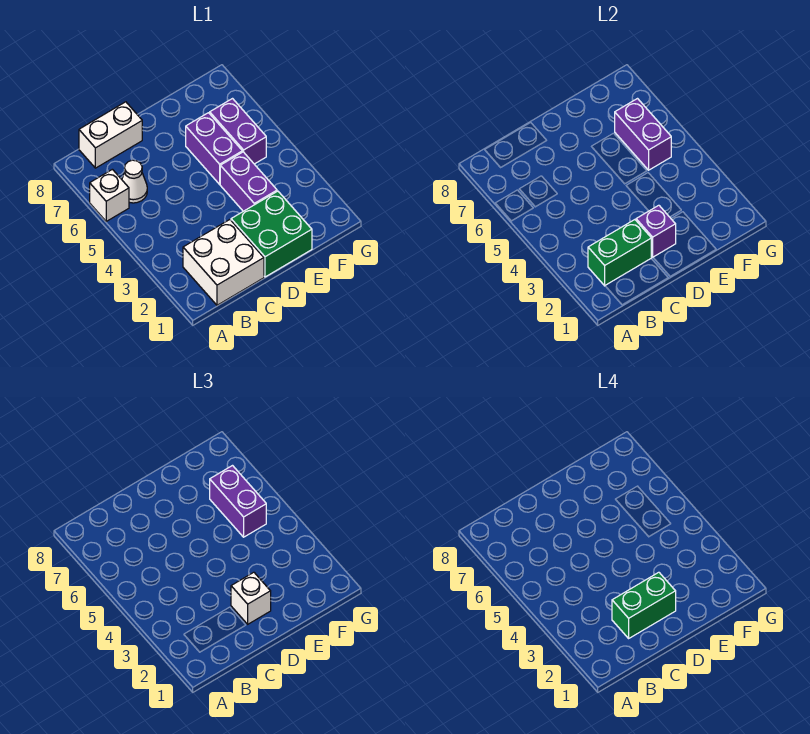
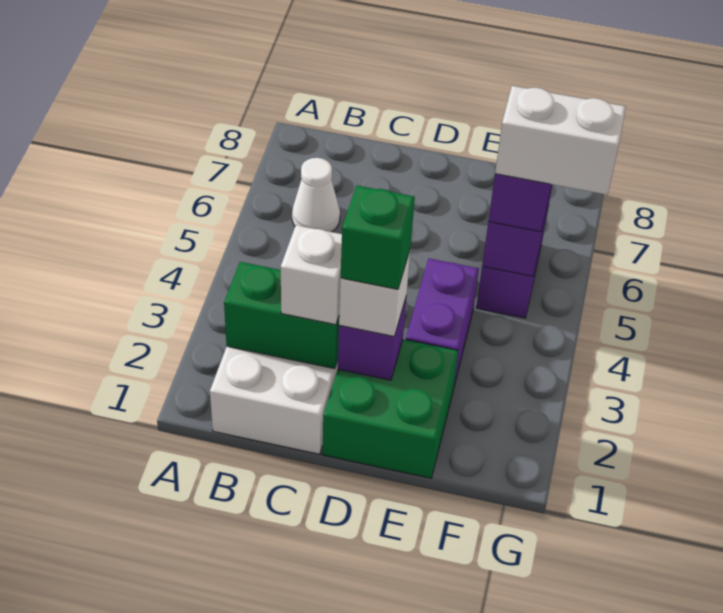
white brick A6 level 1 -> white brick C2 level 3
white brick B8:C8 level 1 -> white brick F5:G5 level 4
green brick C2:D2 level 4 -> green brick D2 level 4
purple brick E5:E6 level 1 -> none

